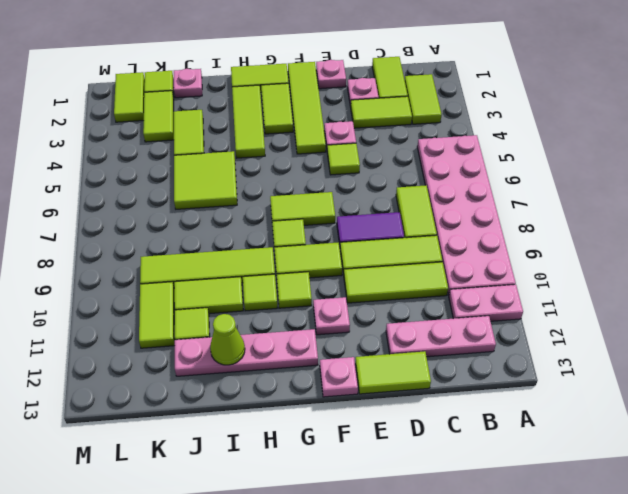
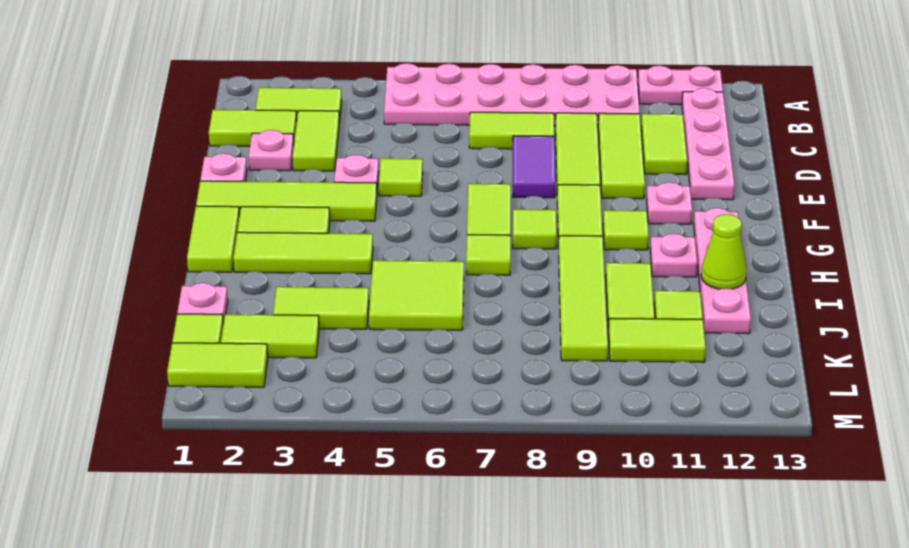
pink plate A11:B11 level 1 -> pink plate A11:A12 level 1
pink plate B12:D12 level 1 -> pink plate B12:E12 level 1
lime tile D13:E13 level 1 -> lime tile C11:D11 level 1
pink plate F13 level 1 -> pink plate H11 level 1
lime tile H10 level 1 -> lime tile H7 level 1

